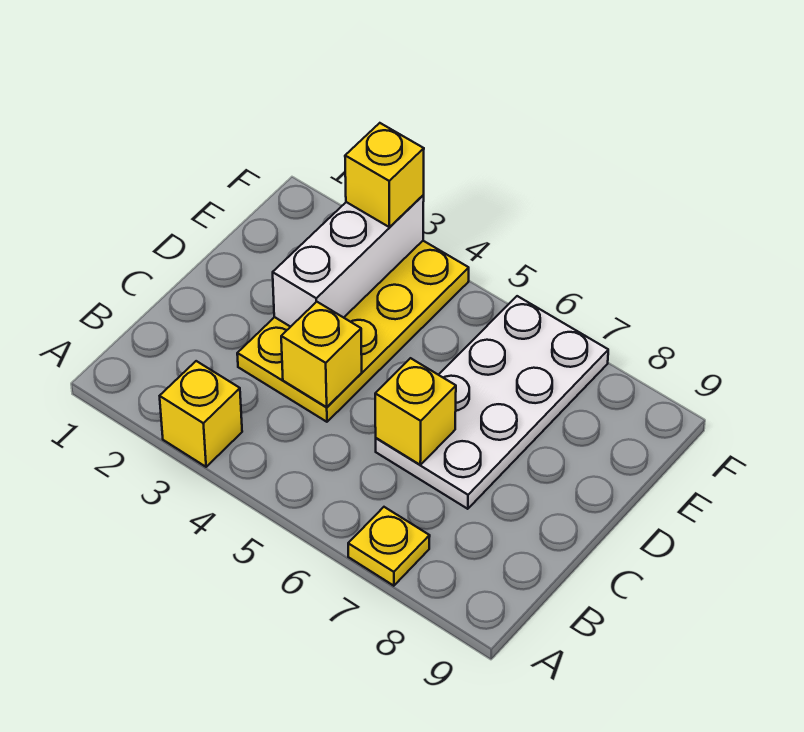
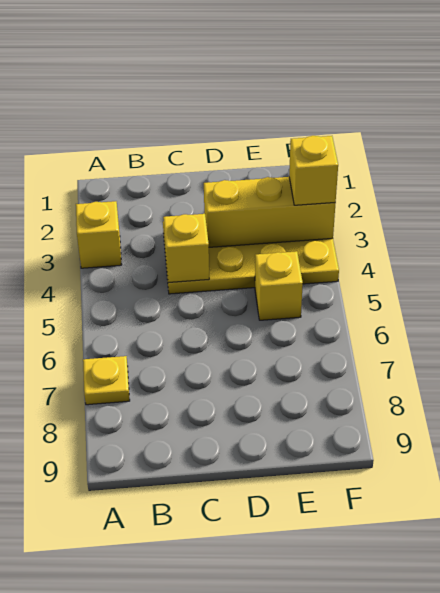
white plate C6:F7 level 1 -> none
yellow brick C6 level 2 -> yellow brick E5 level 1
white brick D3:F3 level 2 -> yellow brick D3:F3 level 2

